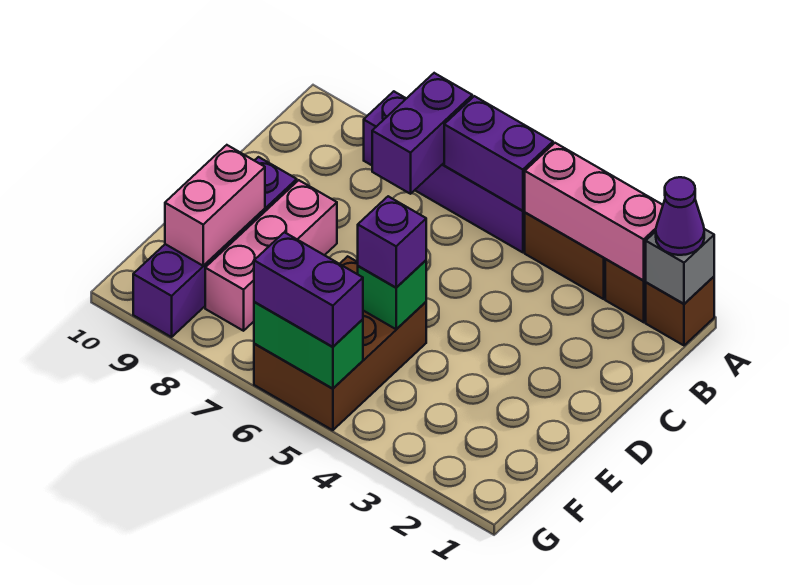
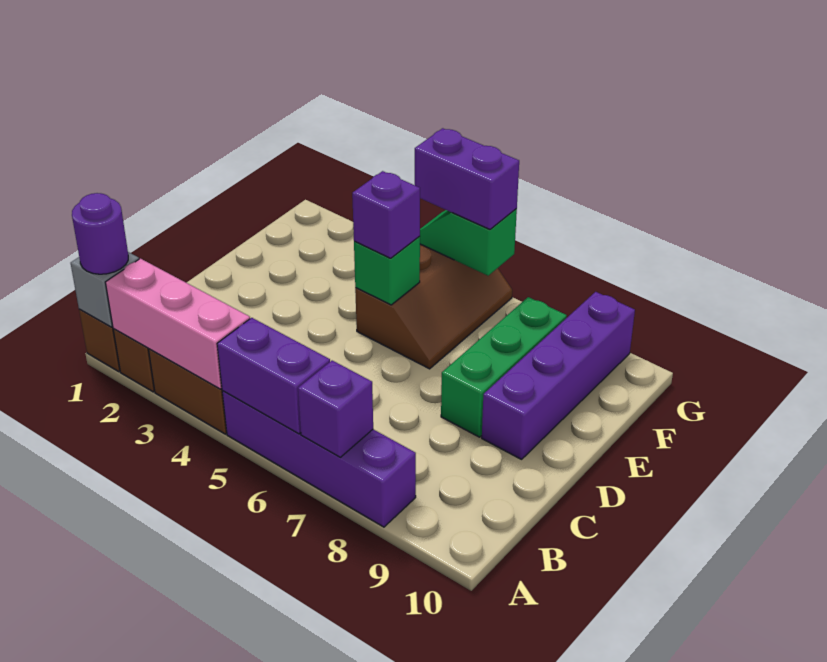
purple cone A1 level 3 -> purple round brick A1 level 3
purple brick A7:B7 level 2 -> purple brick A7 level 2
pink brick D8:F8 level 1 -> green brick D8:F8 level 1
brown brick E5:G6 level 1 -> brown slope E5:G6 level 1 top 5
pink brick E9:F9 level 2 -> none
green brick G5:G6 level 2 -> green slope G5:G6 level 2 top 6

